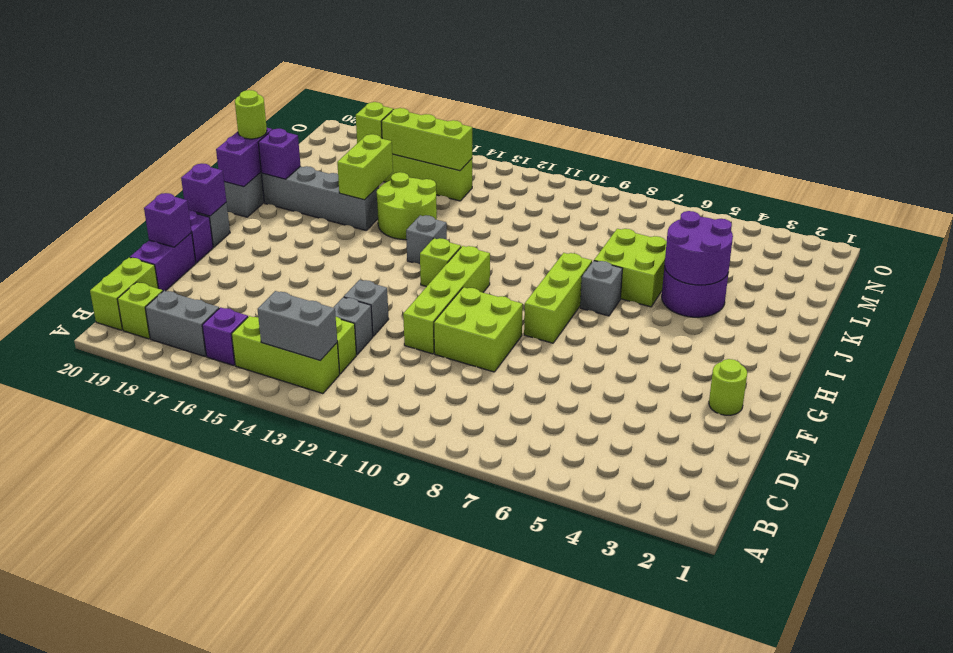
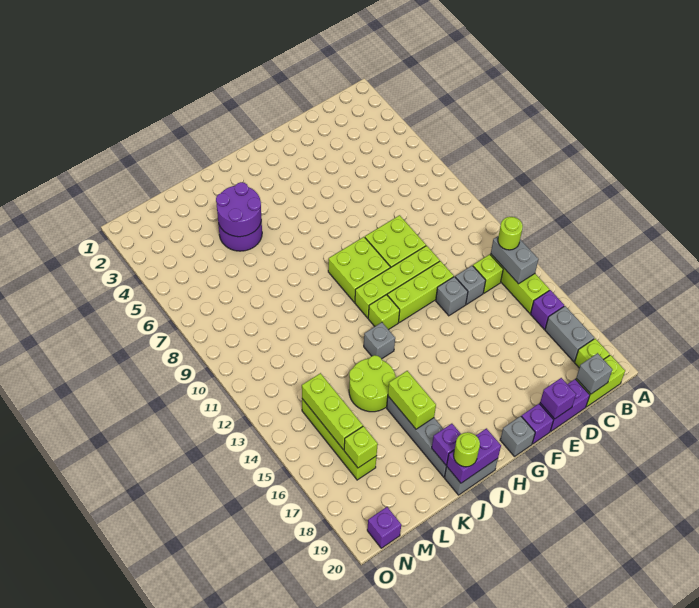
lime round brick F2 level 1 -> lime round brick B13 level 3
lime brick G8:I8 level 1 -> lime brick E12:G12 level 1
purple brick G20 level 2 -> purple brick N20 level 1
grey brick I7 level 1 -> grey brick C20 level 2
lime brick J6:K7 level 1 -> lime brick G9:H10 level 1
lime brick J16:K16 level 2 -> lime brick J16:J17 level 2

